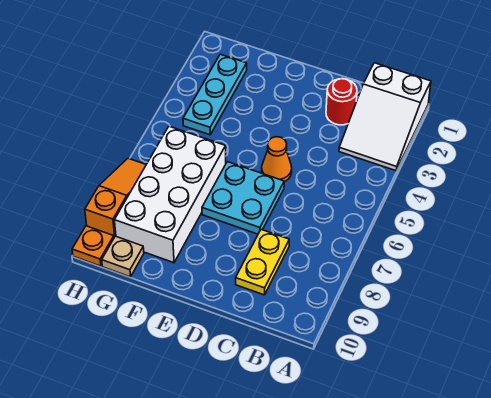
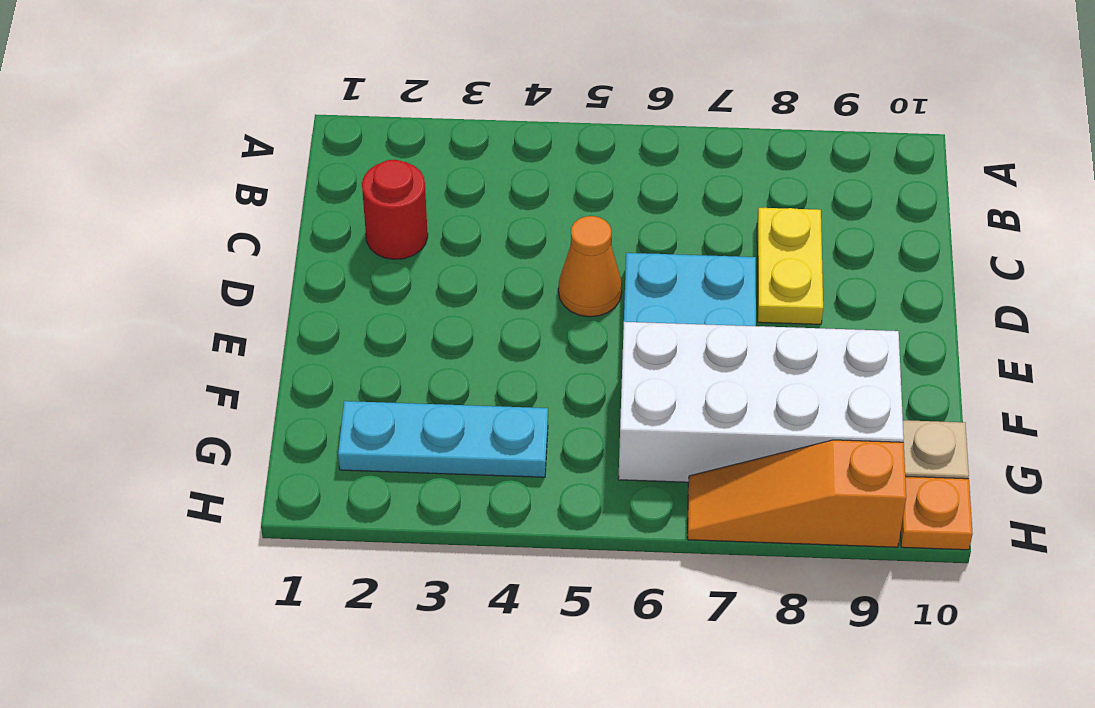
white slope A1:B3 level 1 top 1 -> none
yellow plate C8:C9 level 1 -> yellow plate C8:D8 level 1

